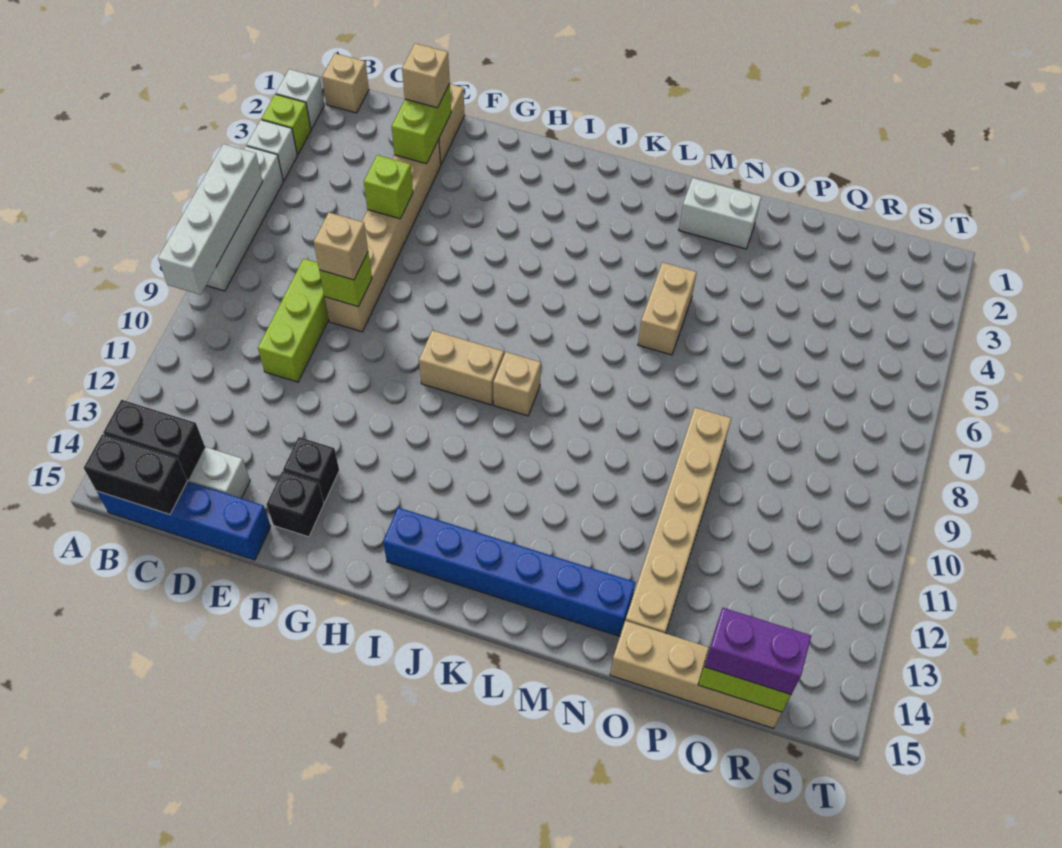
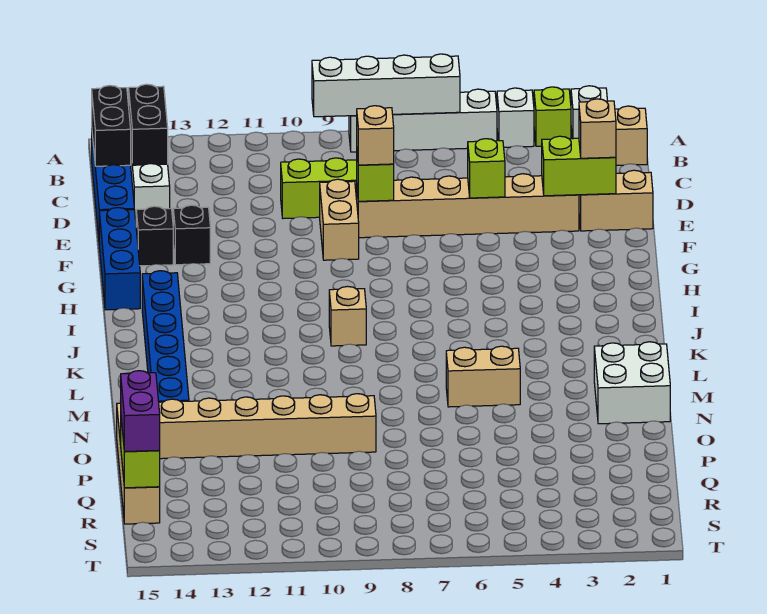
none -> blue brick F15:H15 level 1
tan brick H9:I9 level 1 -> tan brick E9:F9 level 1
white brick M2:N2 level 1 -> white brick M1:N2 level 1

